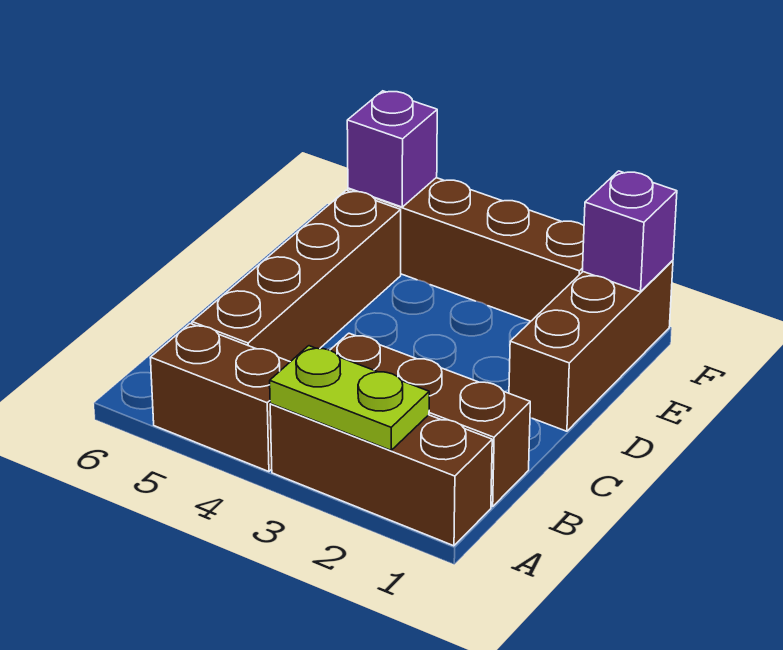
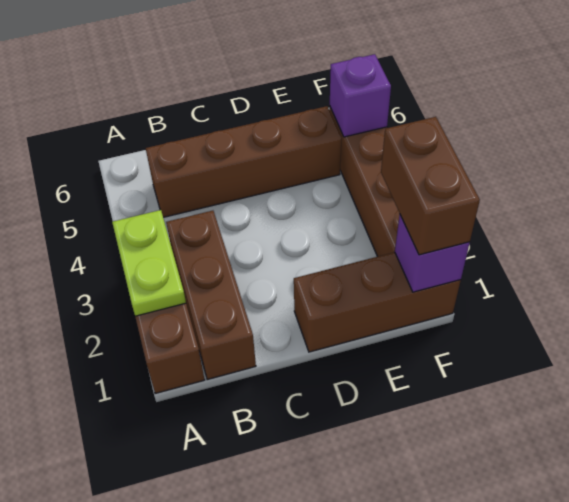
brown brick A4:A5 level 1 -> brown brick F1:F2 level 3

